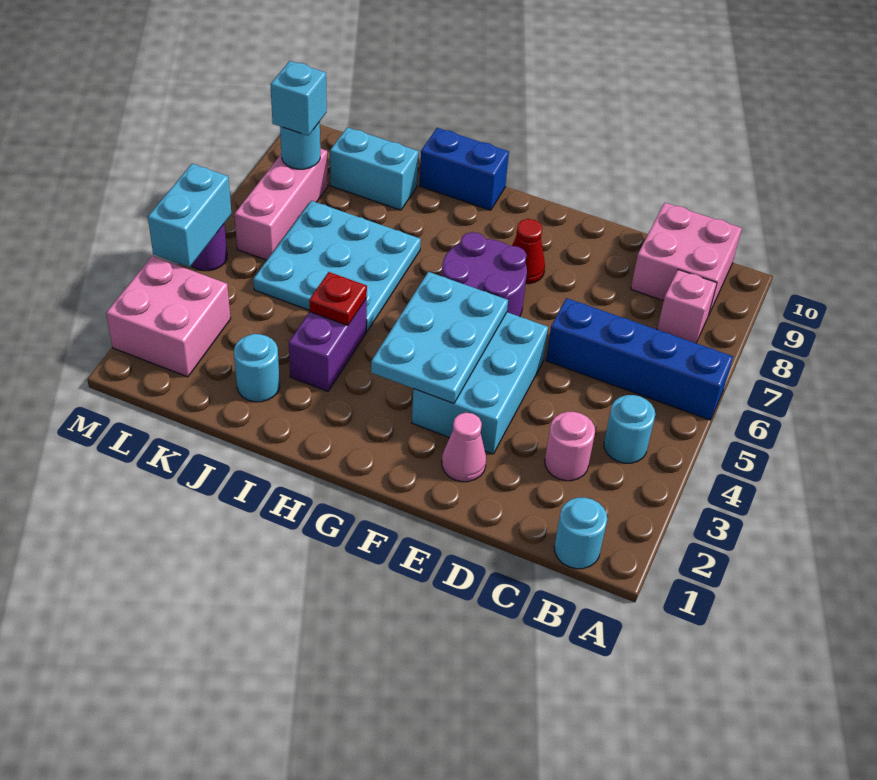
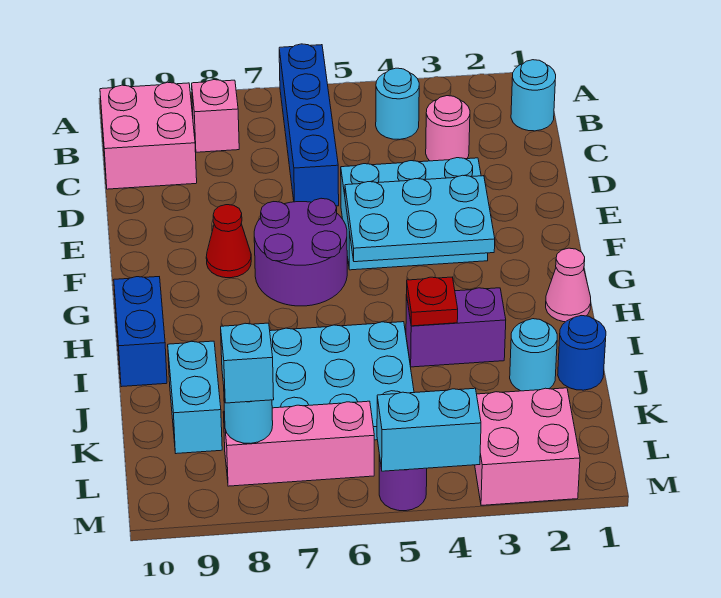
pink cone E2 level 1 -> pink cone H1 level 1
none -> blue round brick J1 level 1

